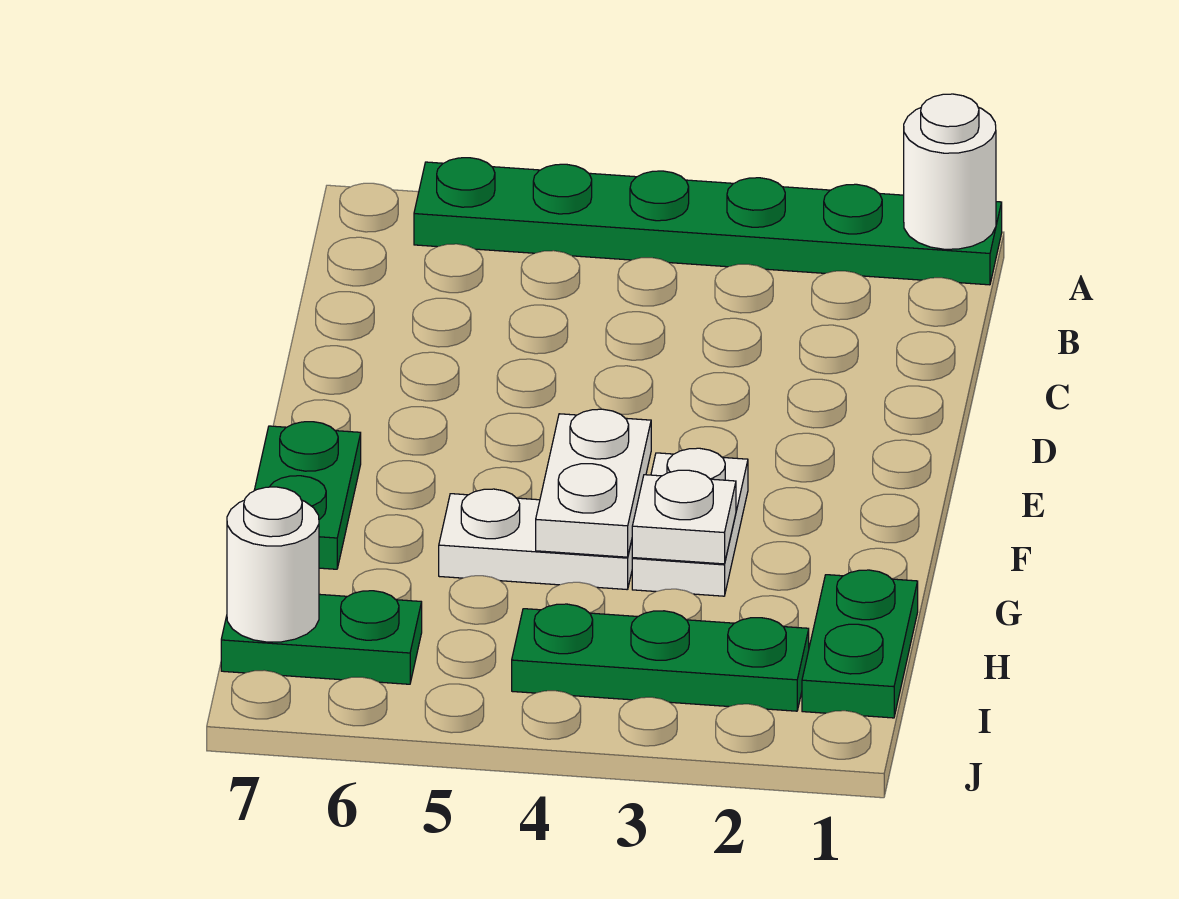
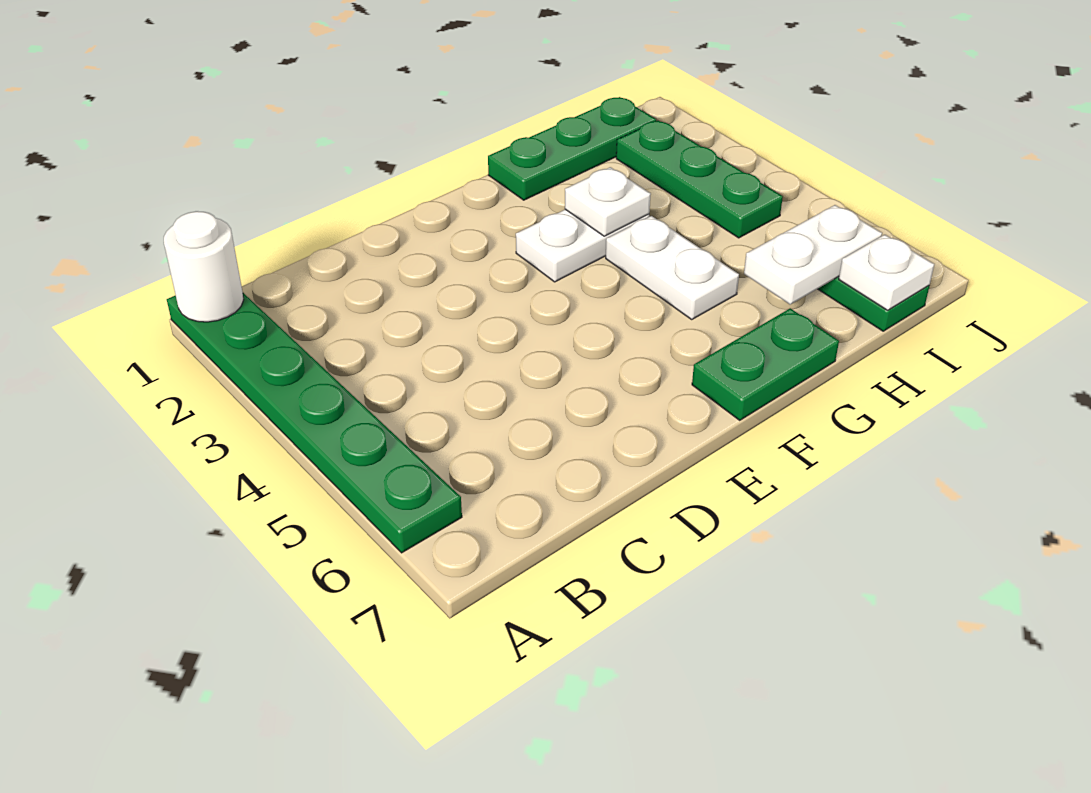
white plate F4:G4 level 2 -> white plate H6:I6 level 2
green plate H1:I1 level 1 -> green plate G1:I1 level 1
white round brick I7 level 2 -> white plate I7 level 2

